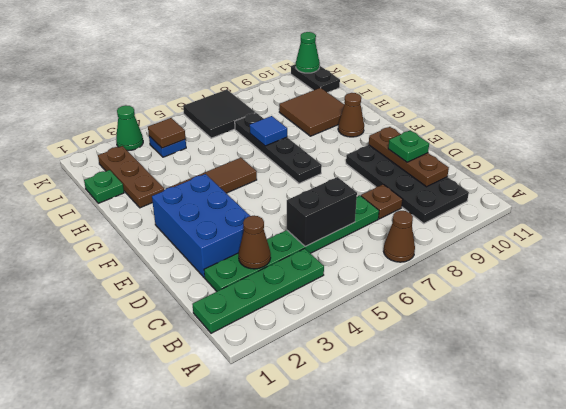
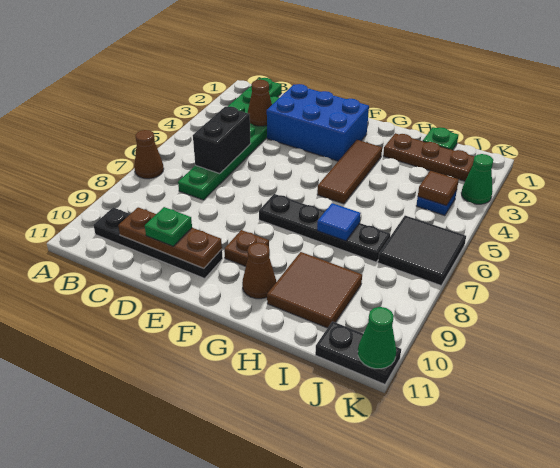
black plate B9:E10 level 1 -> black plate B10:E10 level 1
brown plate C8 level 1 -> brown plate F9 level 1

